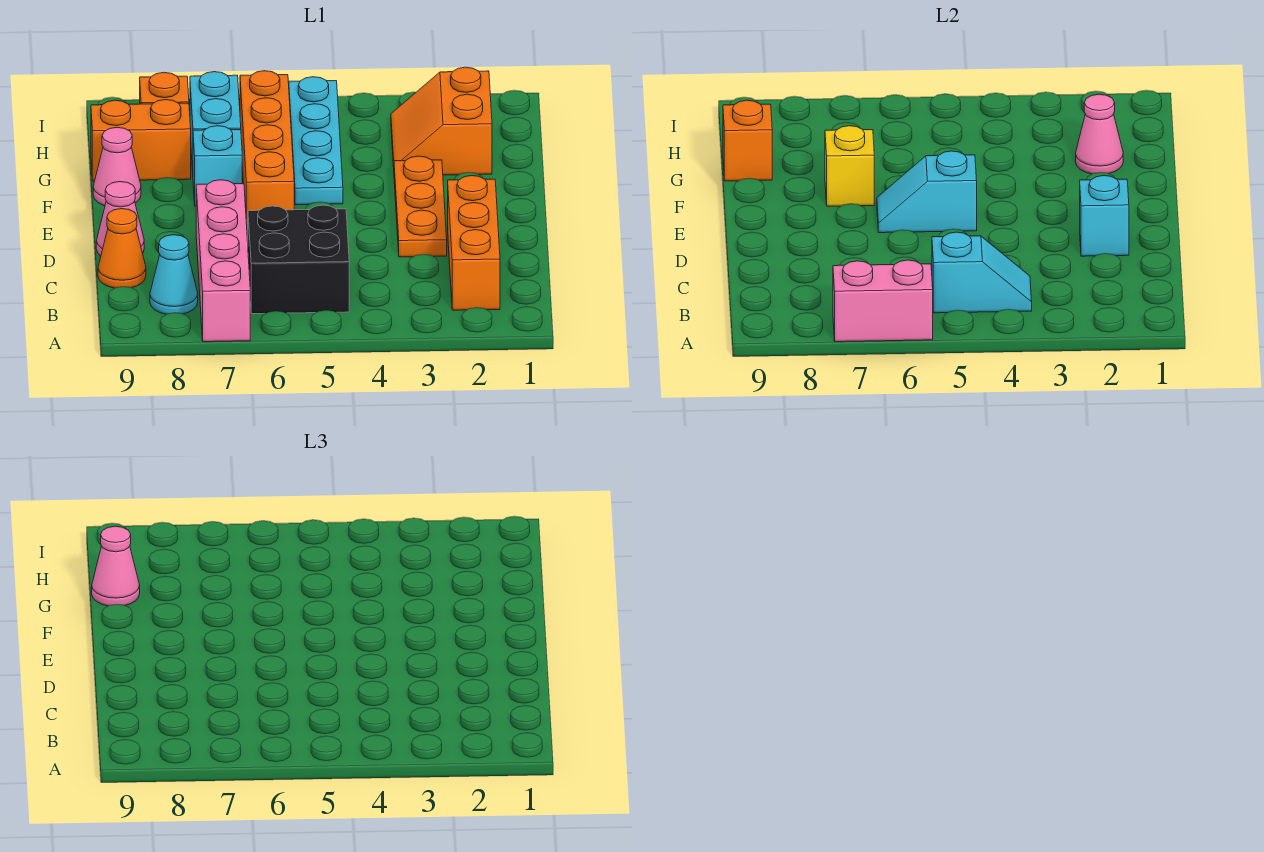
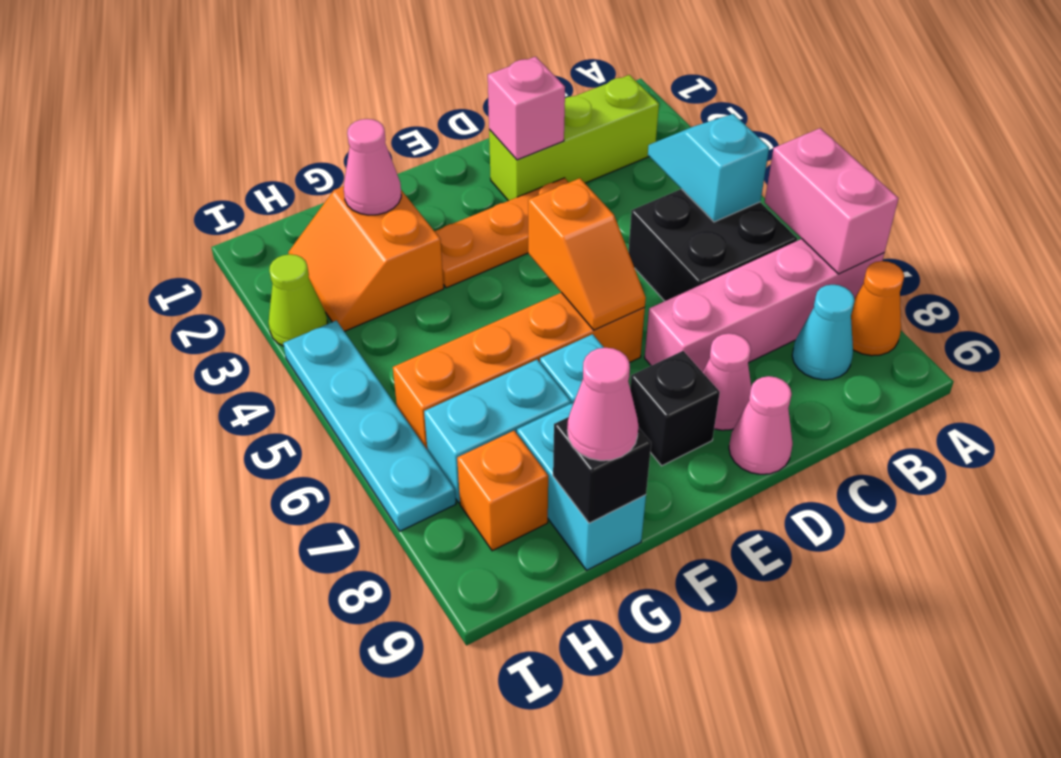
orange brick B2:D2 level 1 -> lime brick B2:D2 level 1
orange cone C9 level 1 -> orange cone A8 level 1
cyan brick D2 level 2 -> pink brick D2 level 2
cyan slope E5:E6 level 2 top 5 -> orange slope E5:E6 level 2 top 5
none -> black brick E8 level 1
cyan plate F5:I5 level 1 -> cyan plate I4:I7 level 1
yellow brick F7 level 2 -> none
pink cone F9 level 1 -> pink cone D8 level 1
orange slope G2:H3 level 1 top 2 -> orange slope G2:H3 level 1 top G
orange brick G8:G9 level 1 -> cyan brick G8:G9 level 1
orange brick G9 level 2 -> black brick G9 level 2
none -> lime cone I3 level 1

